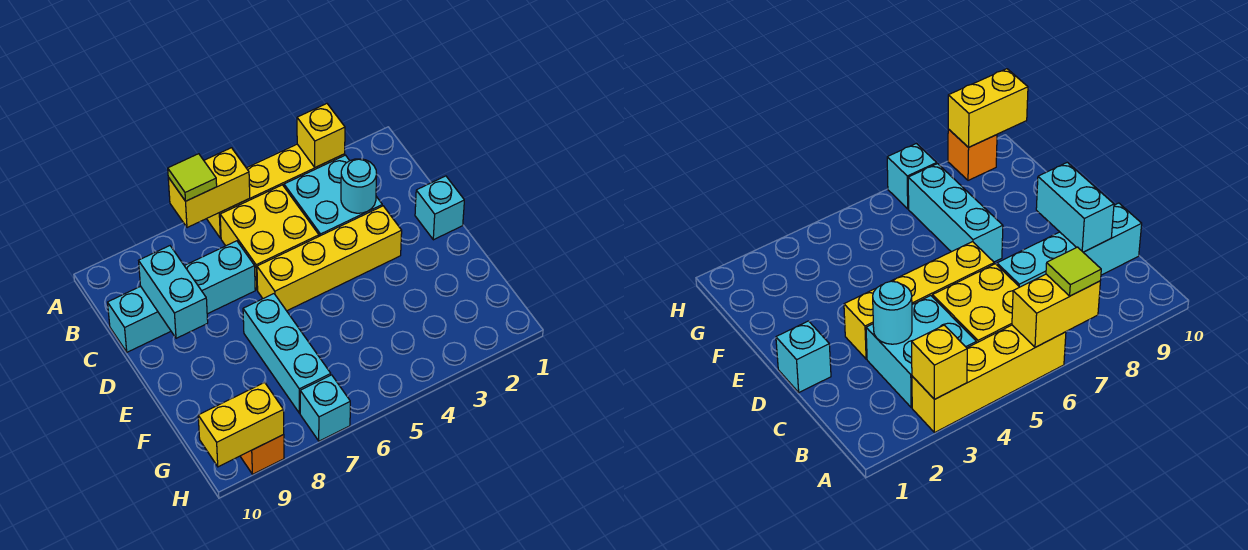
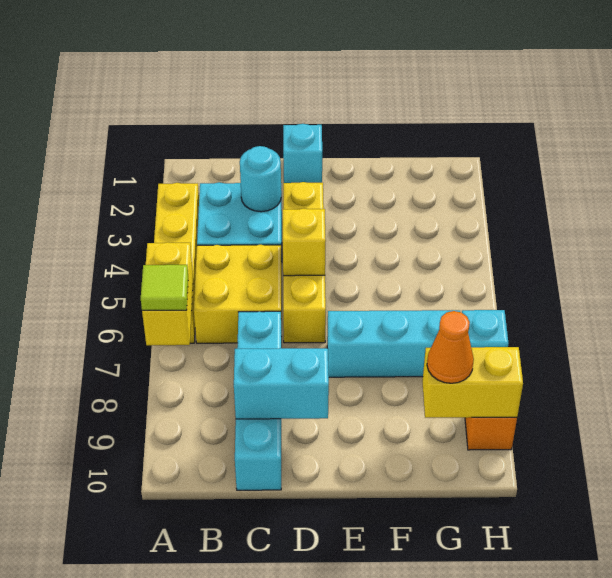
yellow brick A3 level 2 -> yellow brick D5 level 2
none -> orange cone G9 level 3
yellow brick H9:H10 level 2 -> yellow brick G9:H9 level 2

